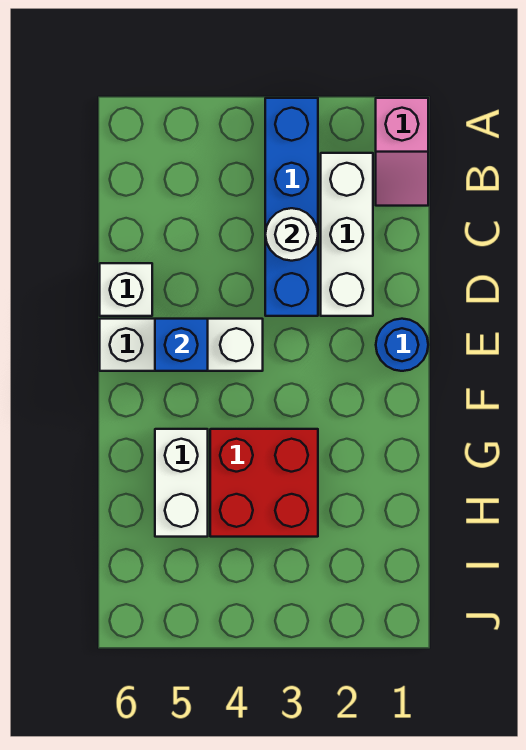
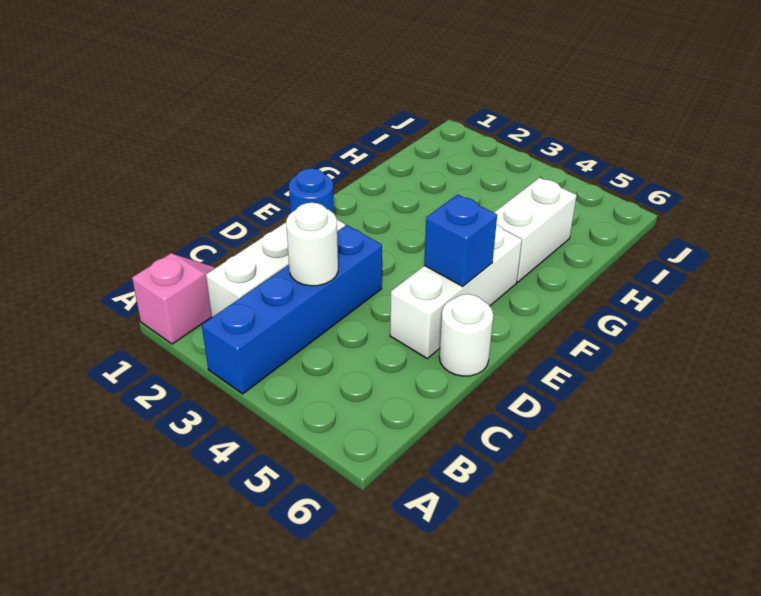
white brick D6 level 1 -> white round brick D6 level 1
white brick E4:E6 level 1 -> white brick D5:F5 level 1
red brick G3:H4 level 1 -> none

